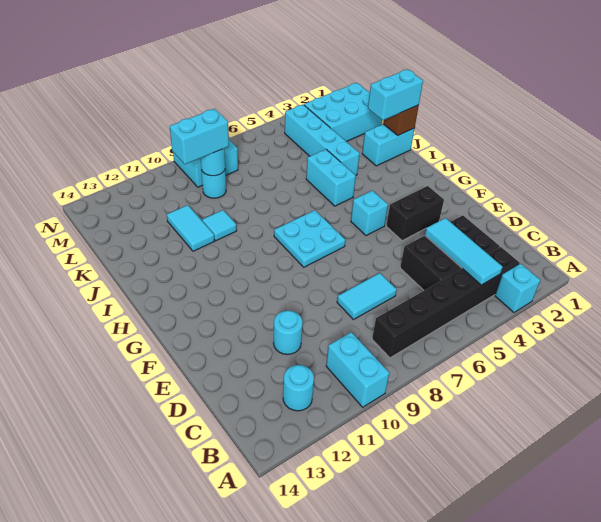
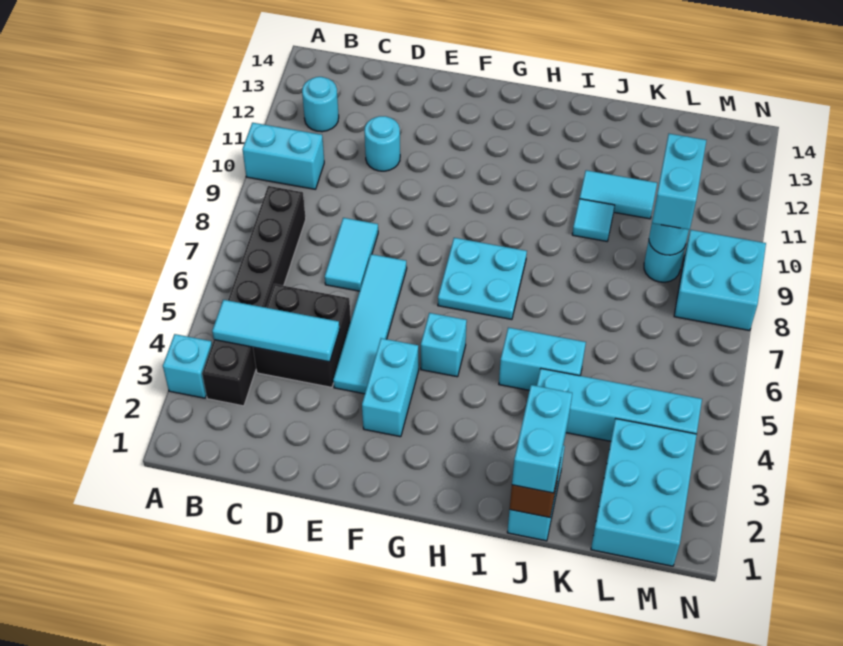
black brick C3:D5 level 1 -> black brick C4:D5 level 1
none -> cyan tile E4:E7 level 1
black brick F3:F4 level 1 -> cyan brick F3:F4 level 1

